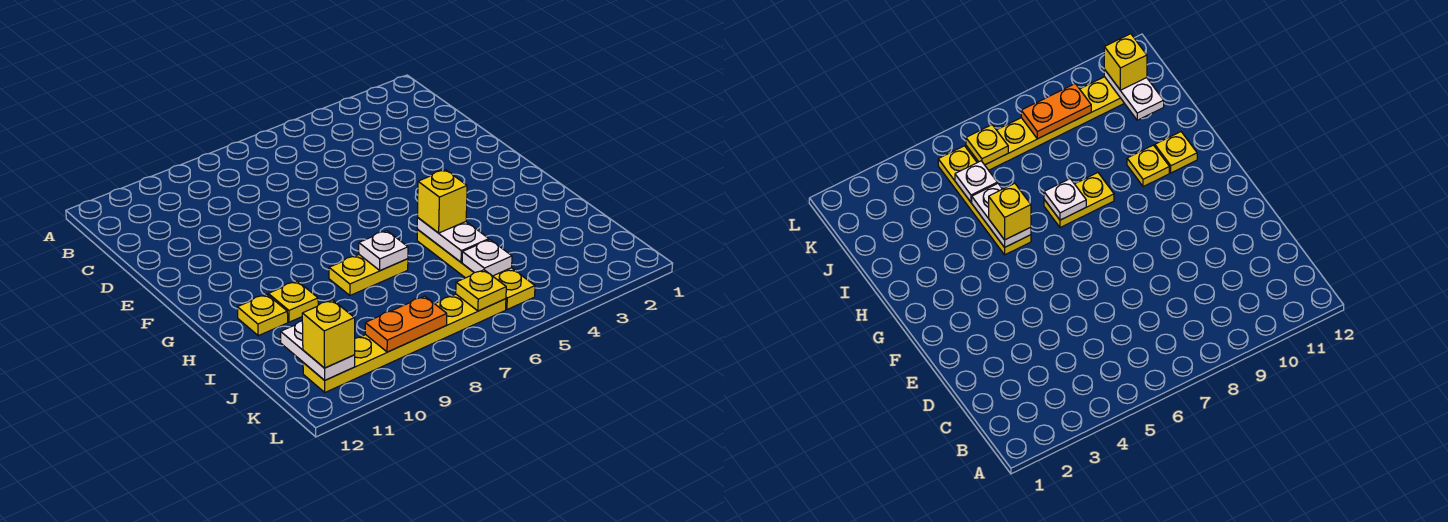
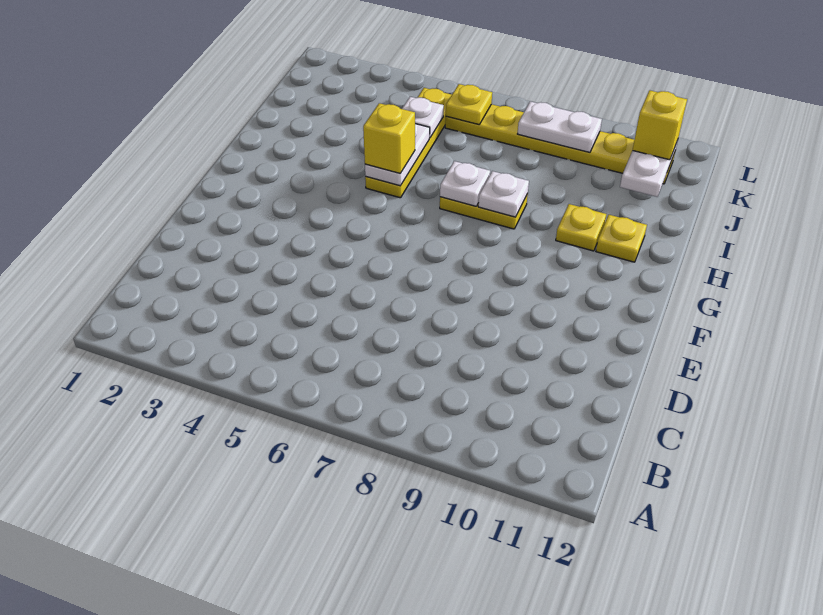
none -> white plate H8 level 2
orange plate K8:K9 level 2 -> white plate K8:K9 level 2

